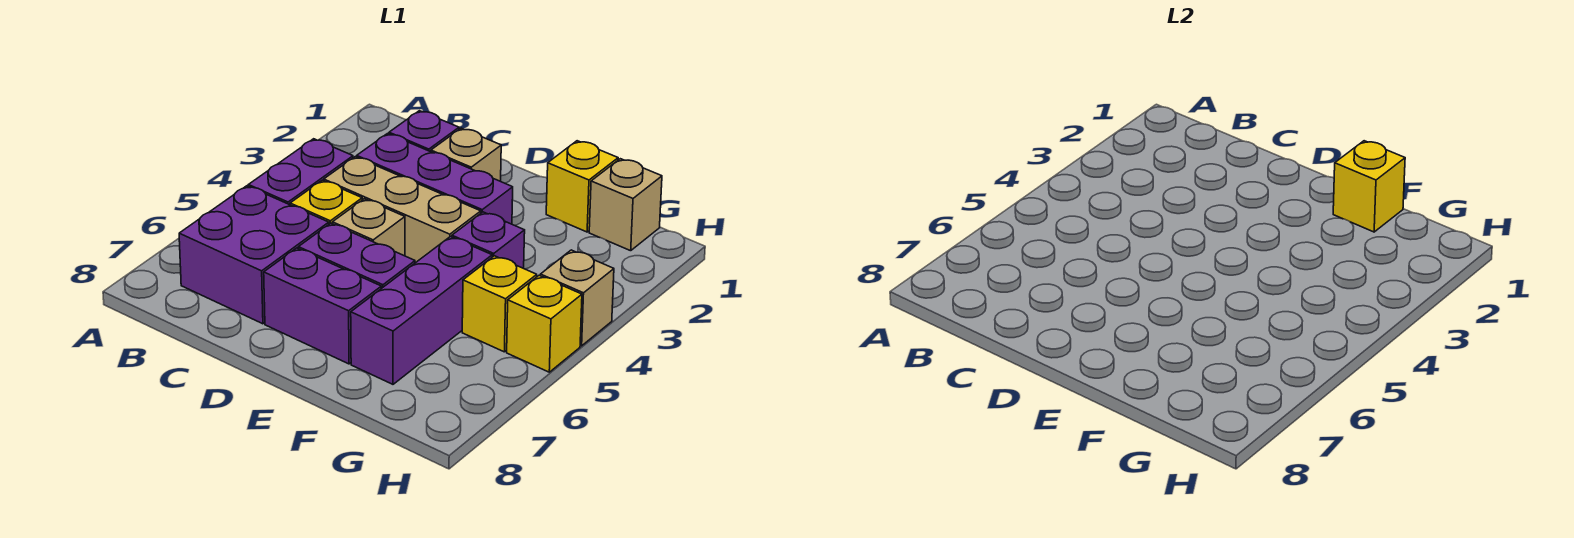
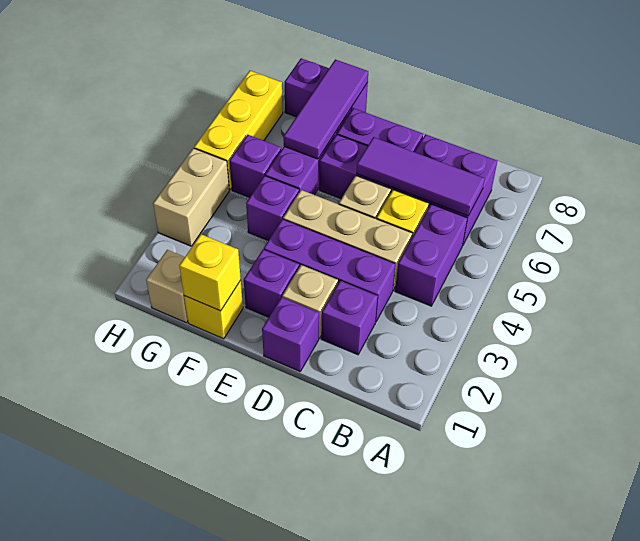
none -> purple tile B6:D6 level 2
none -> purple brick D1 level 1
none -> purple brick E2 level 1
none -> purple tile F6:F8 level 2
none -> purple brick F8:G8 level 1
yellow brick G5 level 1 -> purple brick G5 level 1
tan brick H4 level 1 -> tan brick H3:H4 level 1
yellow brick H5 level 1 -> yellow brick H5:H7 level 1

